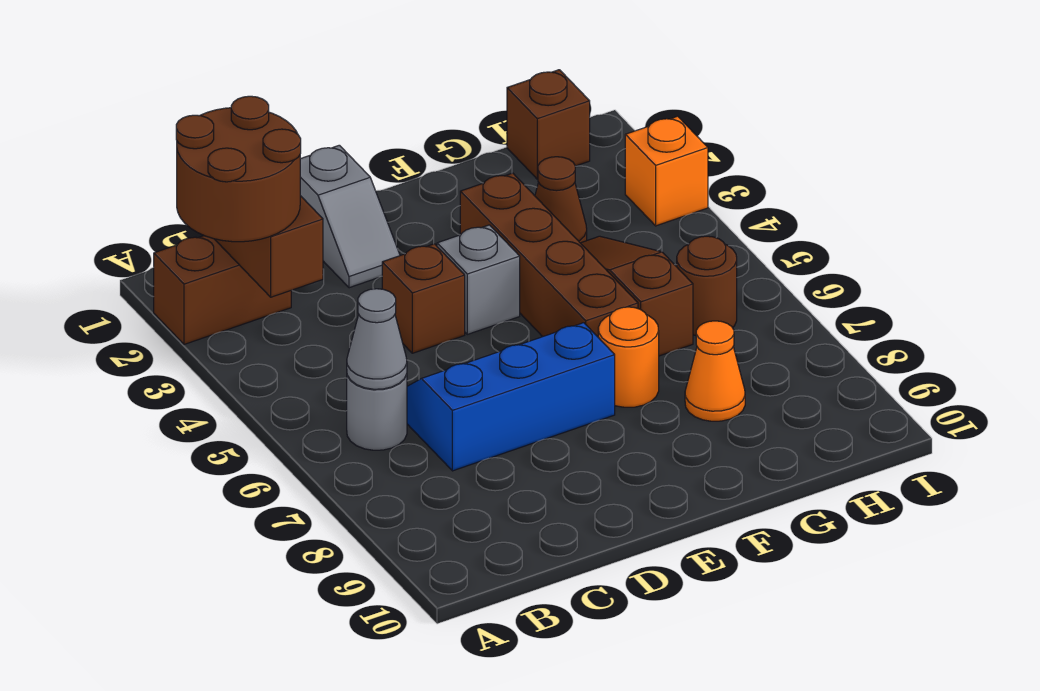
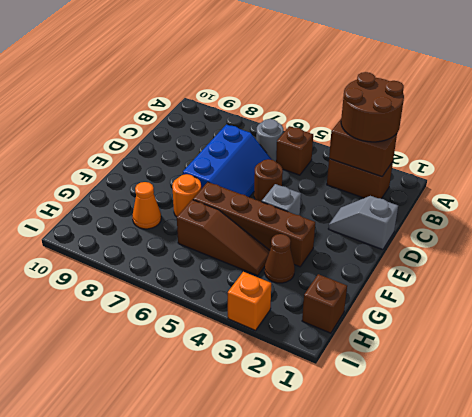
brown brick A2:B2 level 1 -> brown brick B2:B3 level 1
grey cone B6 level 2 -> none
brown brick D4 level 1 -> brown brick B5 level 1
brown round brick H6 level 1 -> brown round brick D5 level 1

